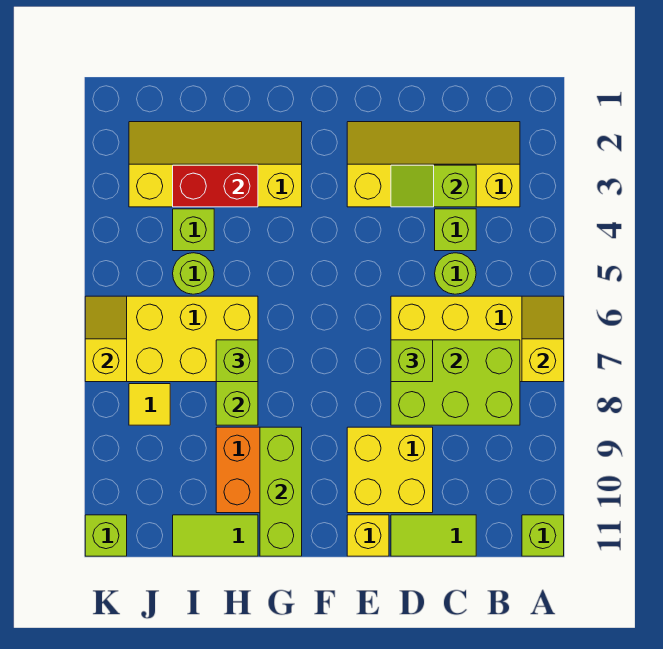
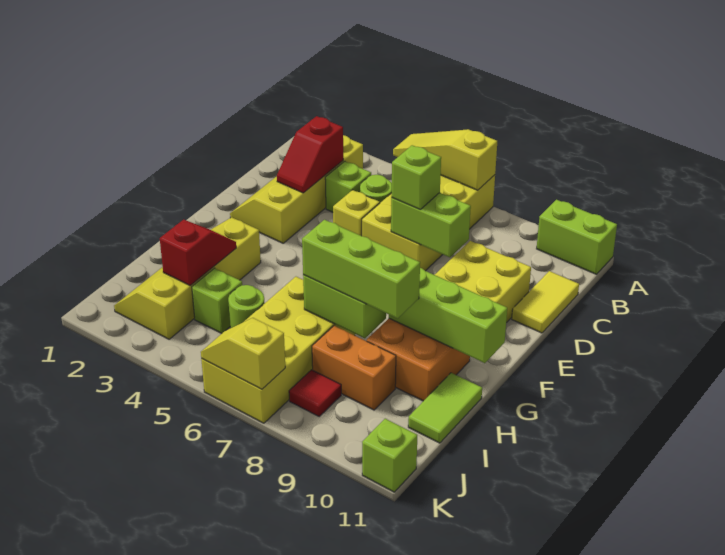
yellow slope A6:A7 level 2 top 7 -> yellow slope A5:A7 level 2 top 7
lime brick A11 level 1 -> lime brick A10:A11 level 1
lime brick B7:D8 level 2 -> lime brick D7:D8 level 2
lime slope C3:D3 level 2 top C -> red slope C3:D3 level 2 top C
lime tile C11:D11 level 1 -> yellow tile C11:D11 level 1
yellow brick E11 level 1 -> yellow brick D5 level 1
red brick H3:I3 level 2 -> red slope H3:I3 level 2 top I
lime brick H7 level 3 -> lime brick H7:H9 level 3
none -> orange brick I8:I9 level 1
yellow tile J8 level 1 -> red tile J8 level 1

